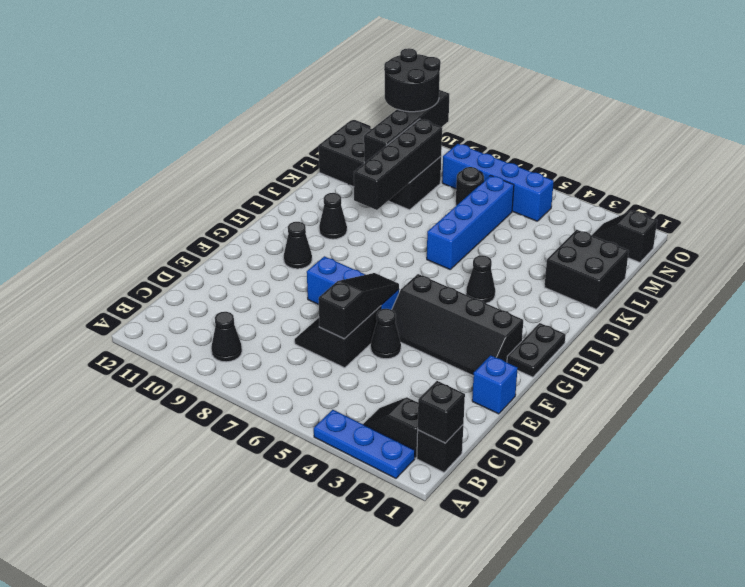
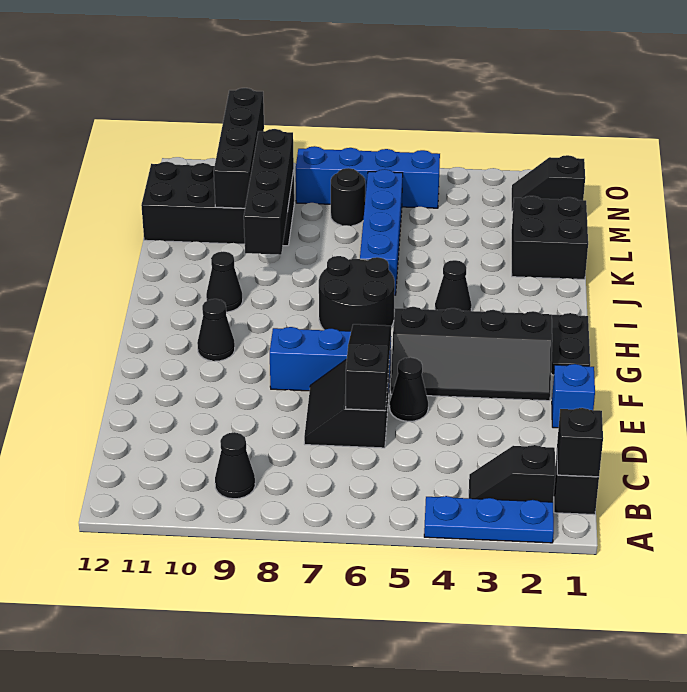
black round brick N10:O11 level 3 -> black round brick H6:I7 level 1

